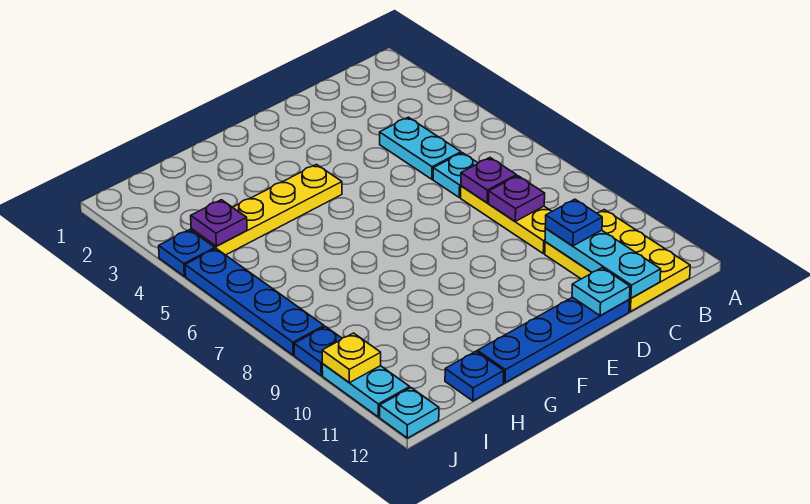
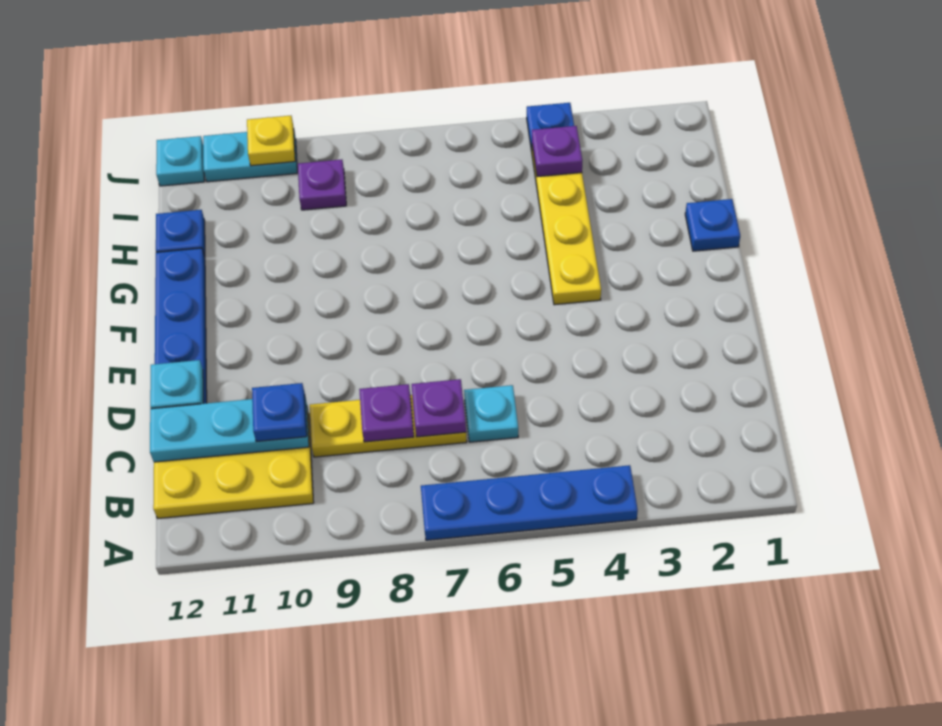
cyan plate C4:C5 level 1 -> none
none -> purple plate I9 level 1
blue plate J5:J8 level 1 -> blue plate A4:A7 level 1
blue plate J9 level 1 -> blue plate G1 level 1

